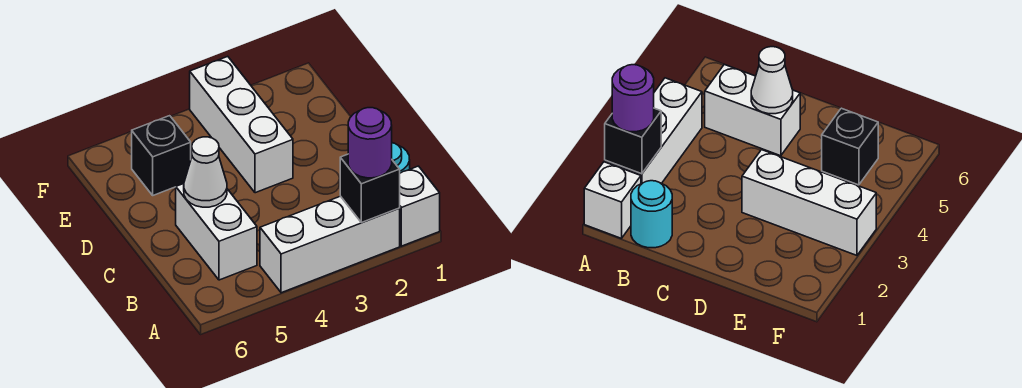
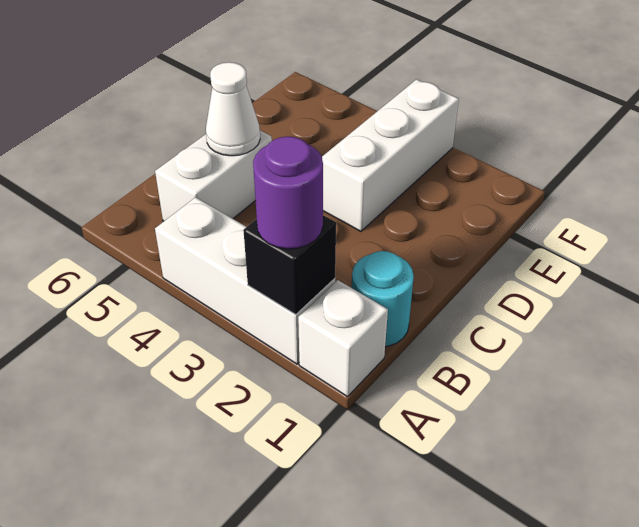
black brick E5 level 1 -> none

